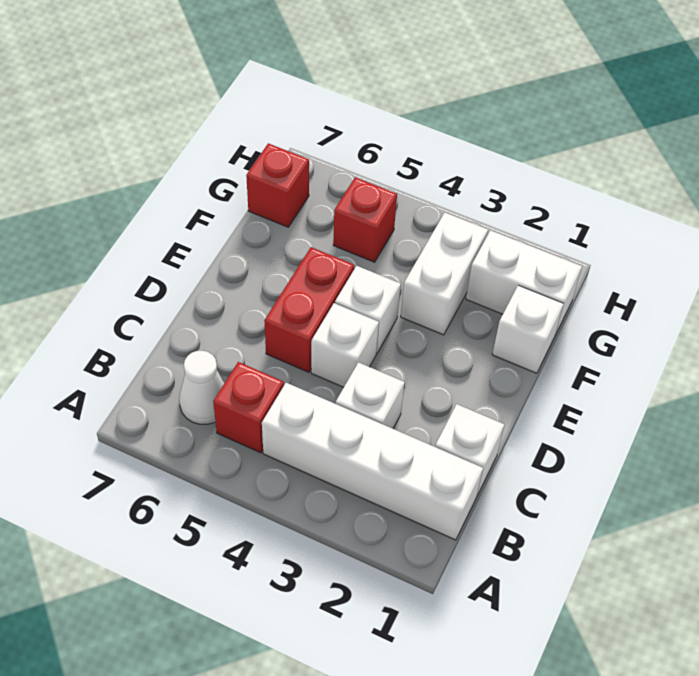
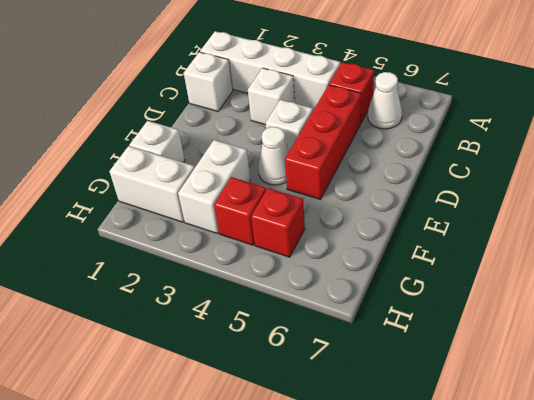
red brick D5:E5 level 1 -> red brick C5:E5 level 1
white brick E4 level 1 -> white cone E4 level 1
red brick G7 level 1 -> red brick G4 level 1

